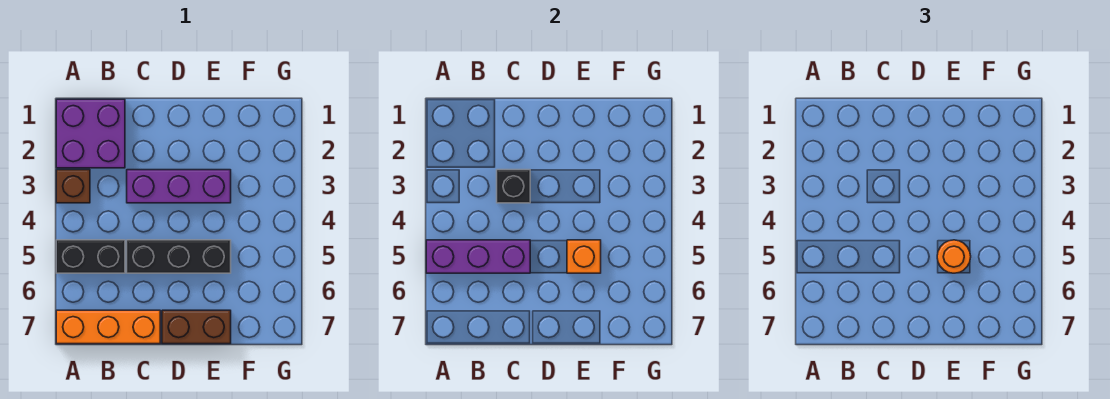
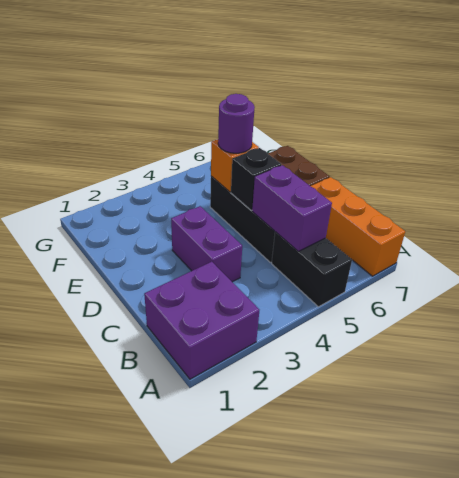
brown brick A3 level 1 -> none
purple brick A5:C5 level 2 -> purple brick B5:C5 level 2
purple brick C3:E3 level 1 -> purple brick C3:D3 level 1
black brick C3 level 2 -> black brick D5 level 2
orange round brick E5 level 3 -> purple round brick E5 level 3

